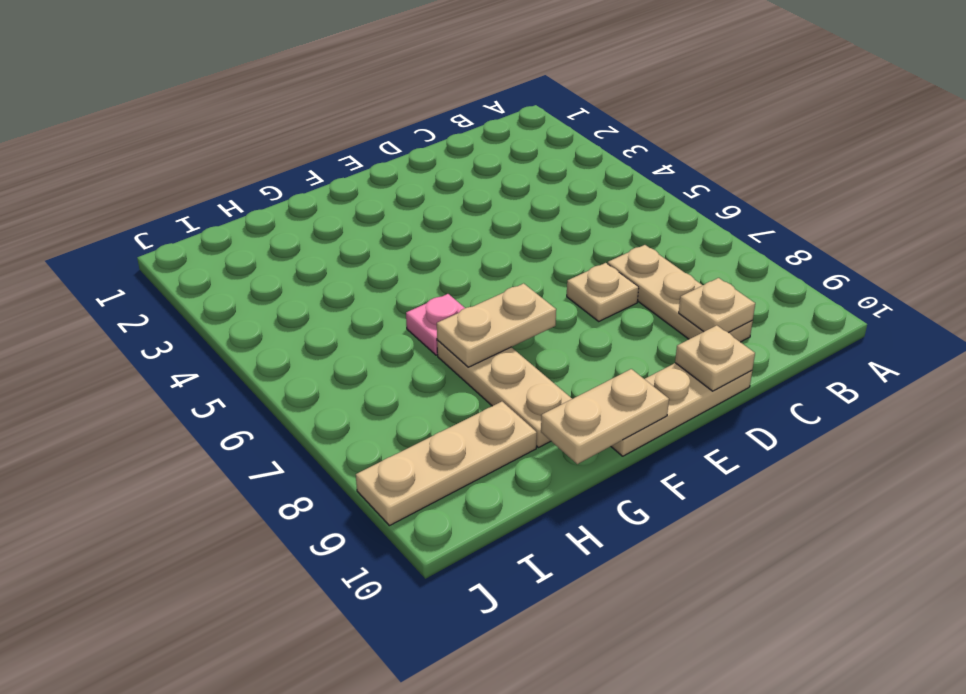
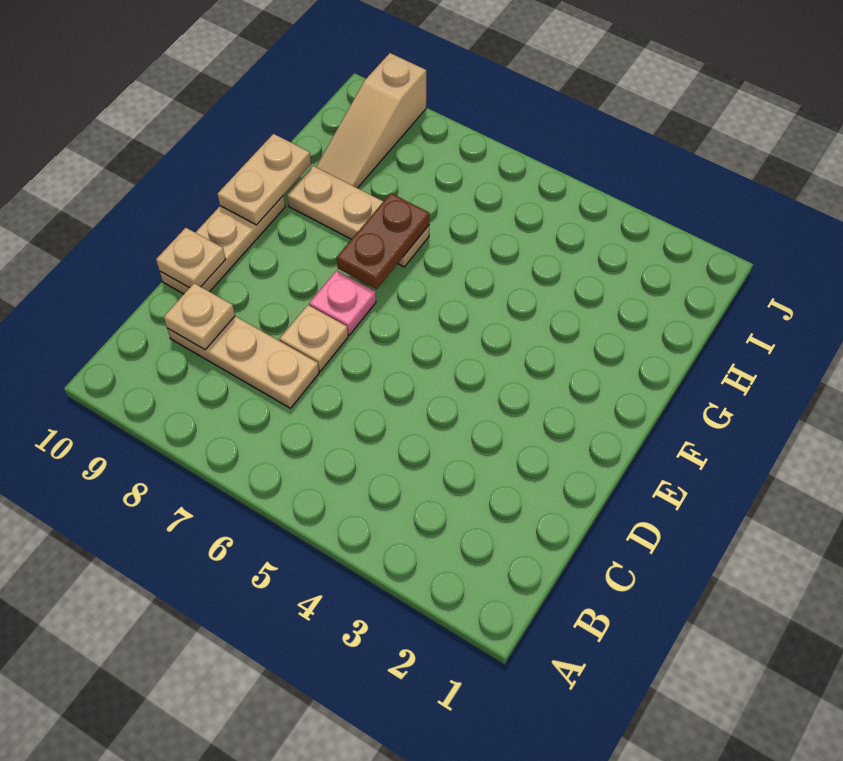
tan plate F7:G7 level 2 -> brown plate F7:G7 level 2
pink plate G6 level 1 -> pink plate E7 level 1
tan plate H9:J9 level 1 -> tan slope H9:J9 level 1 top J

